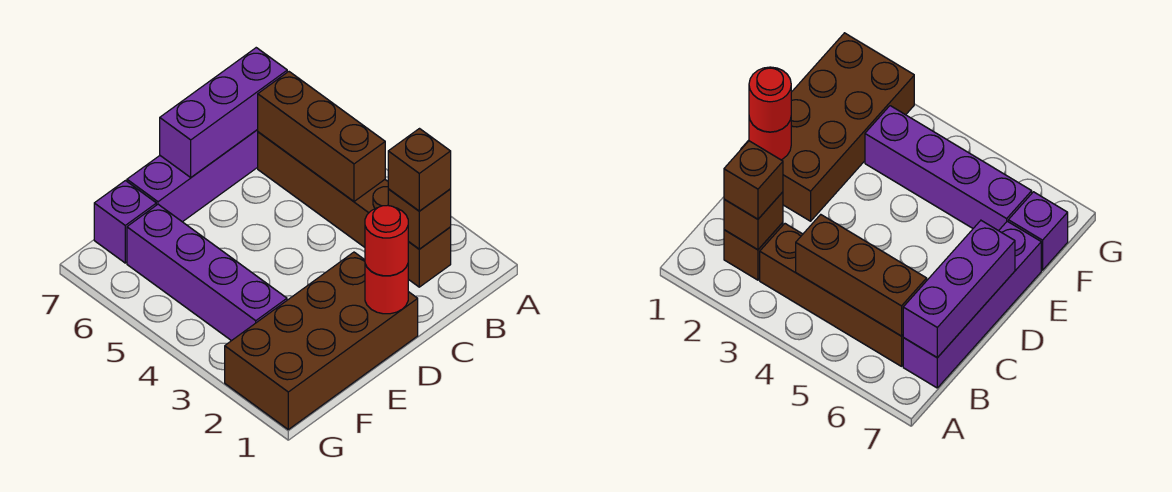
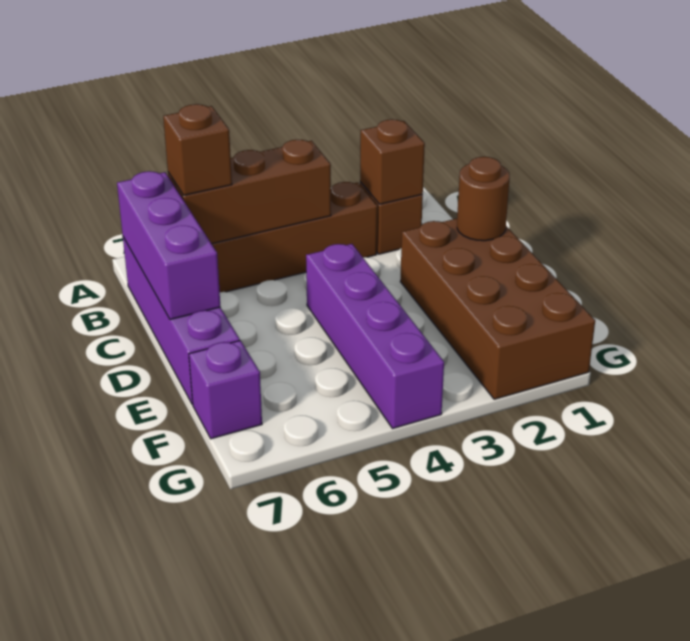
brown brick B2 level 3 -> brown brick B6 level 3
red round brick D1 level 2 -> brown round brick D1 level 2
red round brick D1 level 3 -> none
purple brick F3:F6 level 1 -> purple brick D4:G4 level 1

